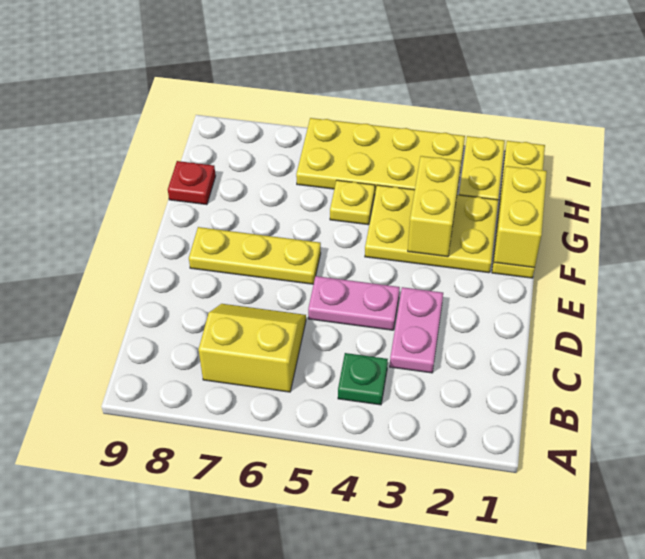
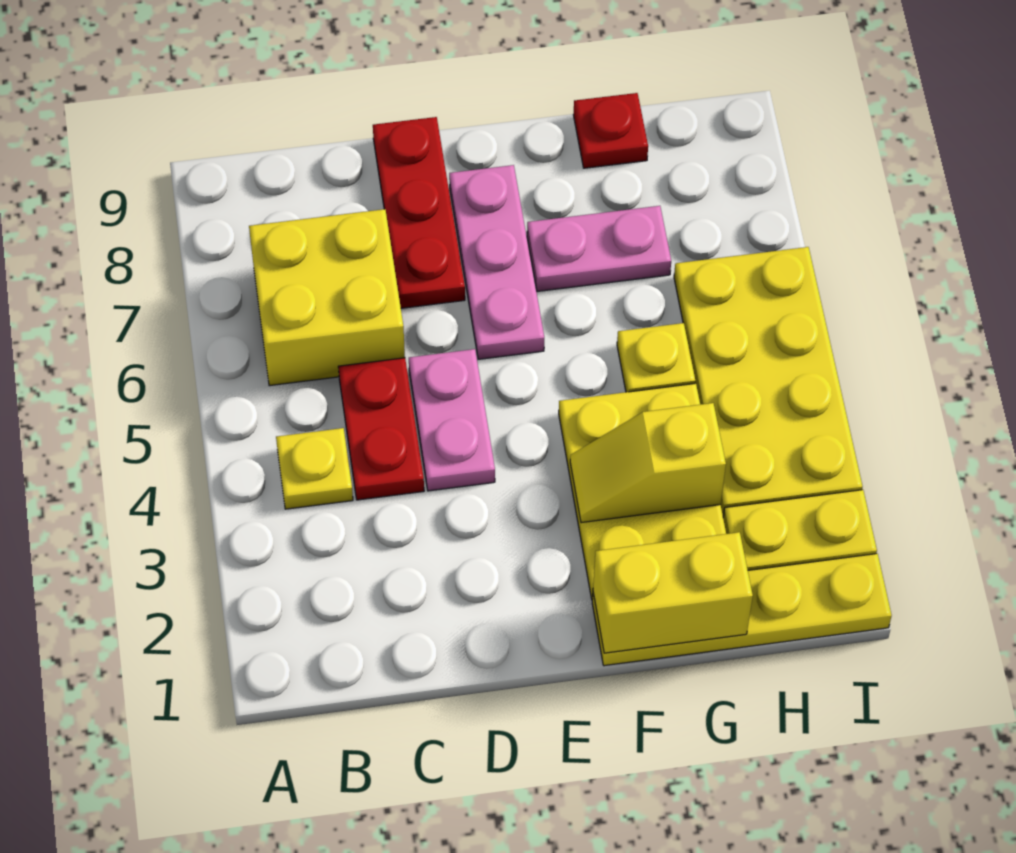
green plate B4 level 1 -> yellow plate B4 level 1
yellow slope B6:C7 level 1 top B -> yellow brick B6:C7 level 1
pink plate C3:D3 level 1 -> pink plate F7:G7 level 1
none -> red plate C4:C5 level 1
none -> red plate D7:D9 level 1
yellow plate E6:E8 level 1 -> pink plate E6:E8 level 1
yellow brick F3:G3 level 2 -> yellow slope F3:G3 level 2 top G

